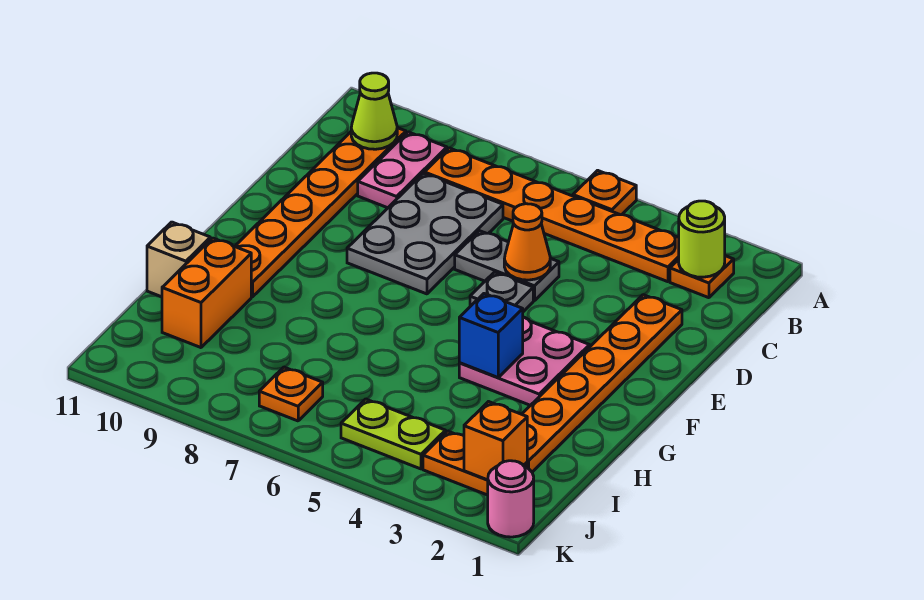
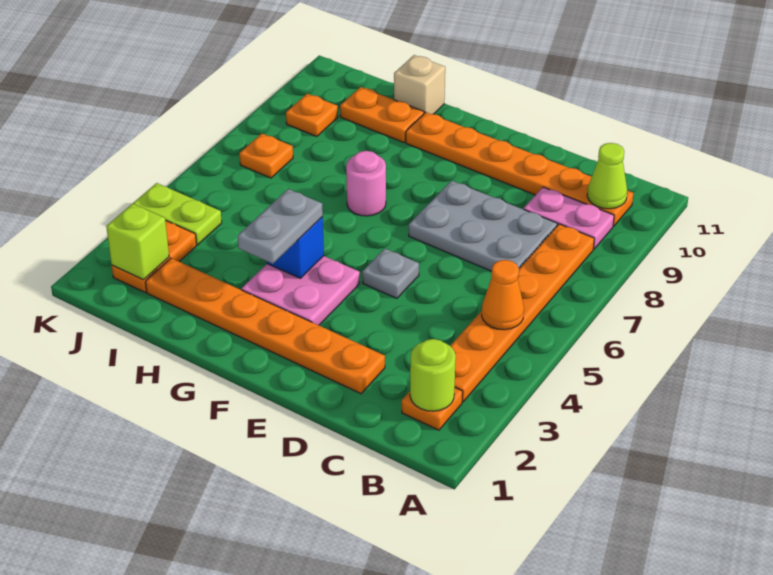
orange plate A5 level 1 -> orange plate J9 level 1
grey plate D5:D6 level 1 -> grey plate G3:G4 level 3
orange cone D5 level 2 -> orange cone B5 level 2
orange brick H10:I10 level 1 -> orange plate H10:I10 level 1
orange brick J2 level 2 -> lime brick J2 level 2
lime plate J4:J5 level 1 -> lime plate J4:K4 level 1
pink round brick K1 level 1 -> pink round brick G7 level 1

